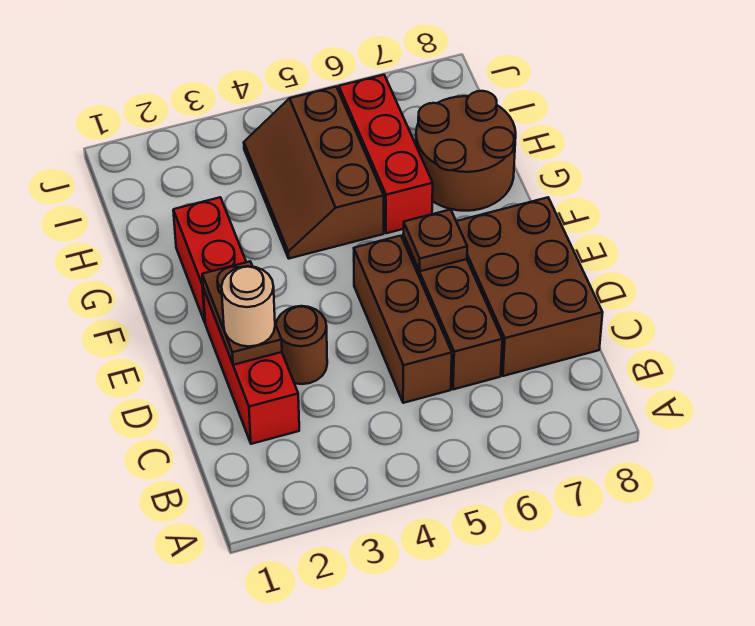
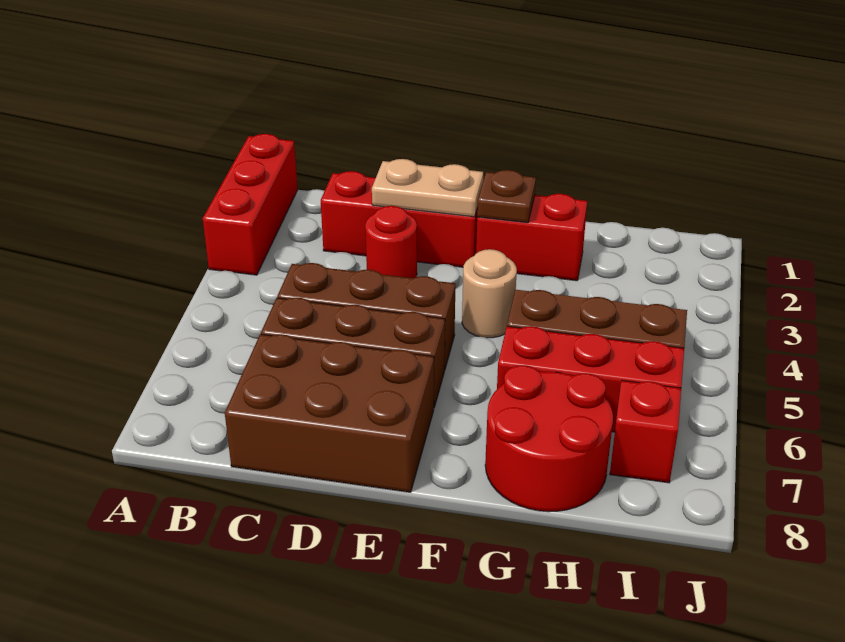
none -> red brick A1:A3 level 1
brown plate D2:E2 level 2 -> tan plate D2:E2 level 2
tan round brick D2 level 3 -> tan round brick F4 level 1
brown round brick D3 level 1 -> red round brick D3 level 1
brown plate E6 level 2 -> brown plate F2 level 2
brown round brick G7:H8 level 1 -> red round brick G7:H8 level 1
none -> red brick I7 level 1

